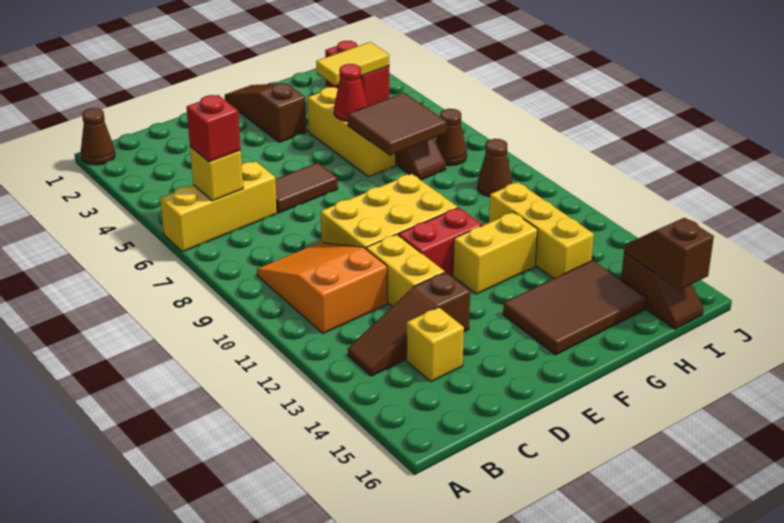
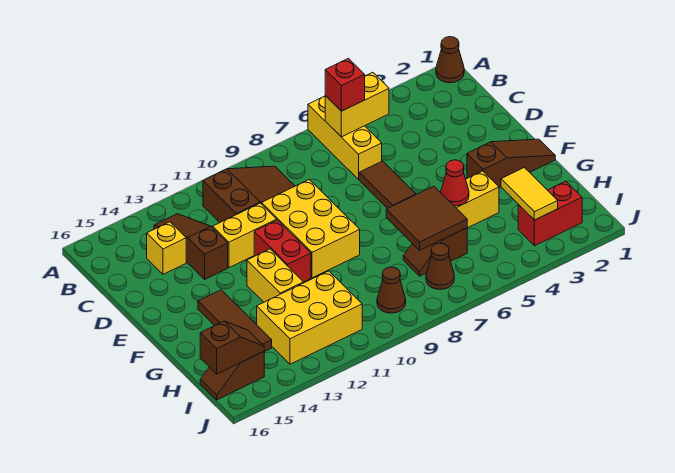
yellow brick B6 level 2 -> yellow brick B5:B6 level 2
orange slope B9:C11 level 1 top 11 -> brown slope B9:C11 level 1 top 11
brown tile F14:H15 level 1 -> brown tile F14:H14 level 1
yellow brick H11:H13 level 1 -> yellow brick H11:I13 level 1

